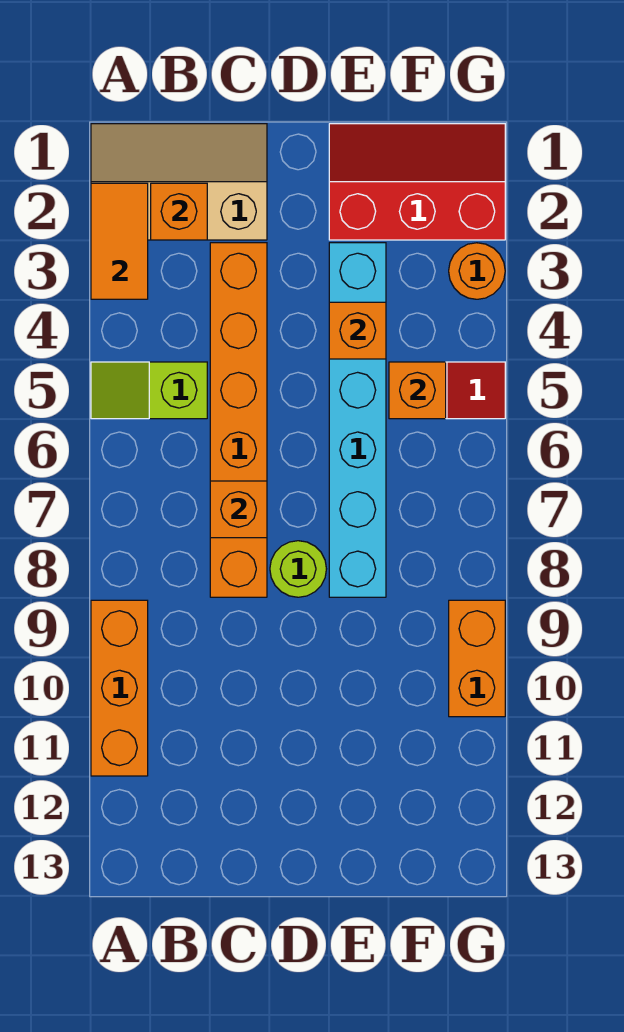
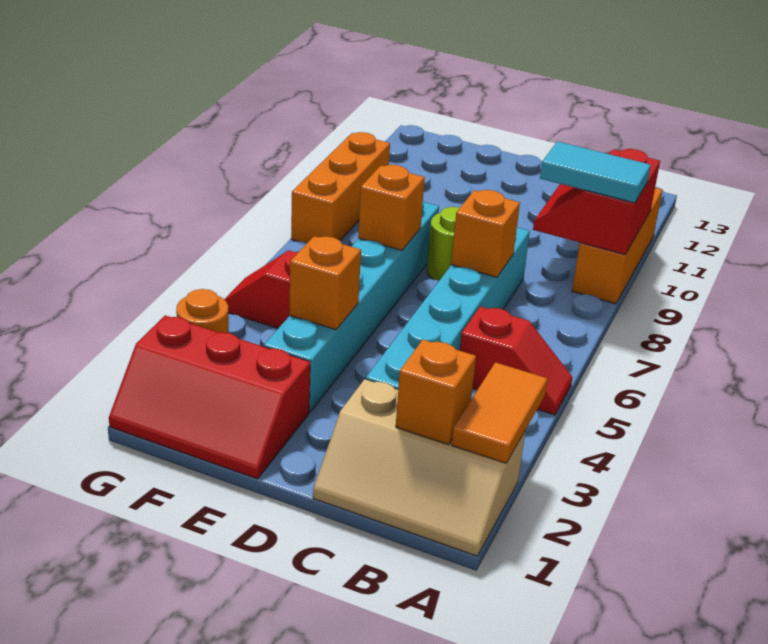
lime slope A5:B5 level 1 top B -> red slope A5:B5 level 1 top B
none -> red slope A9:B10 level 2 top A
none -> cyan tile A9:B9 level 3
orange brick C3:C8 level 1 -> cyan brick C3:C8 level 1
orange brick F5 level 2 -> orange brick E7 level 2
orange brick G9:G10 level 1 -> orange brick G8:G10 level 1

